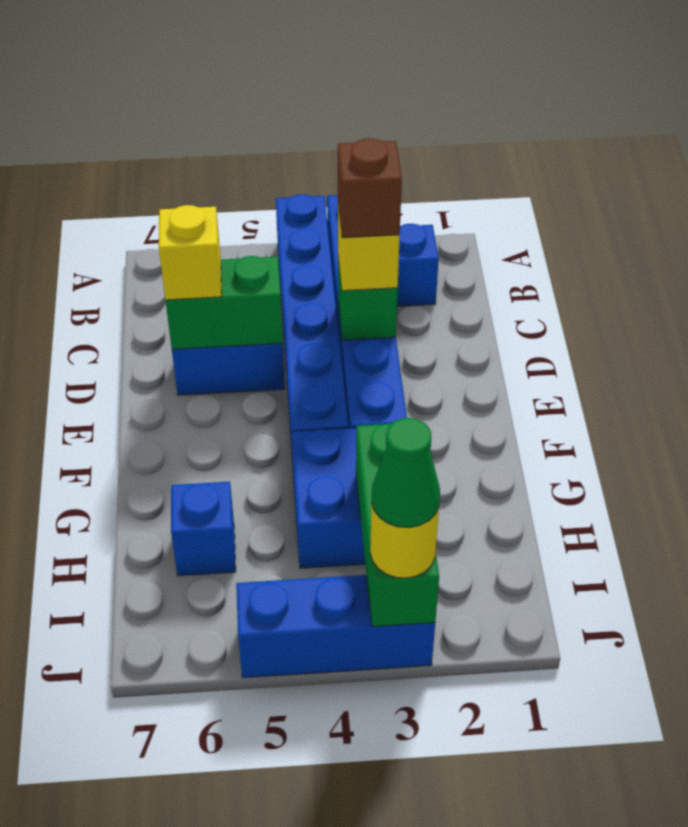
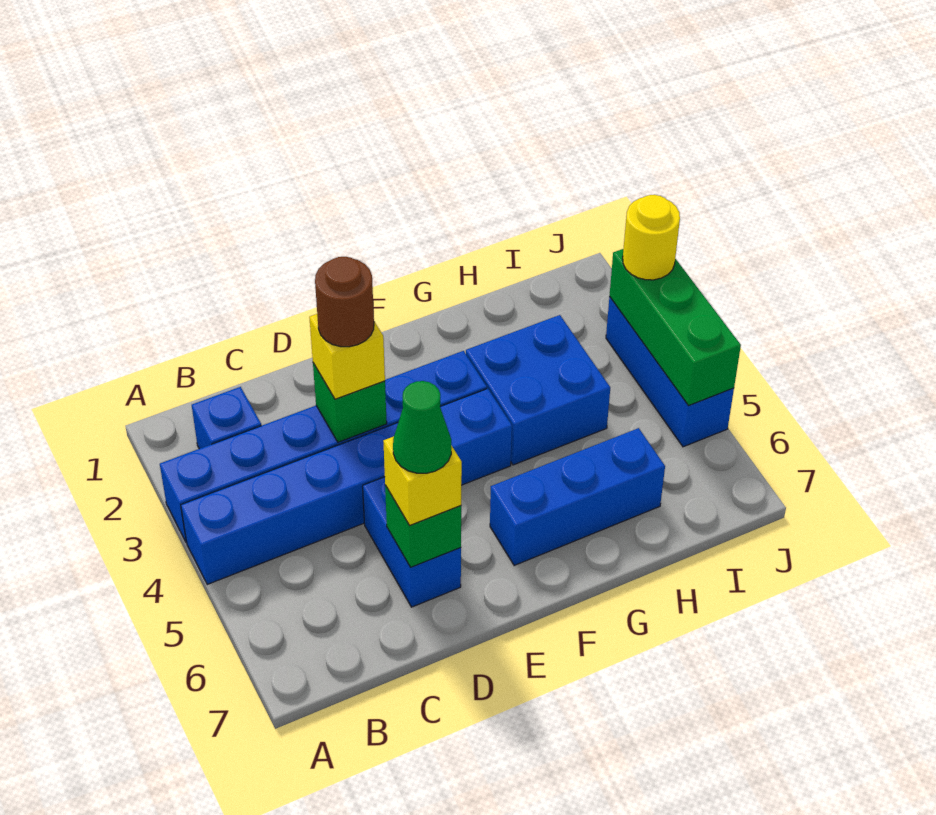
brown brick D3 level 4 -> brown round brick D3 level 4
green brick D5:D6 level 2 -> green brick D6 level 2
green brick H3:J3 level 2 -> green brick J3:J5 level 2
blue brick H6 level 1 -> blue brick F6:H6 level 1
green cone J3 level 4 -> green cone D6 level 4

